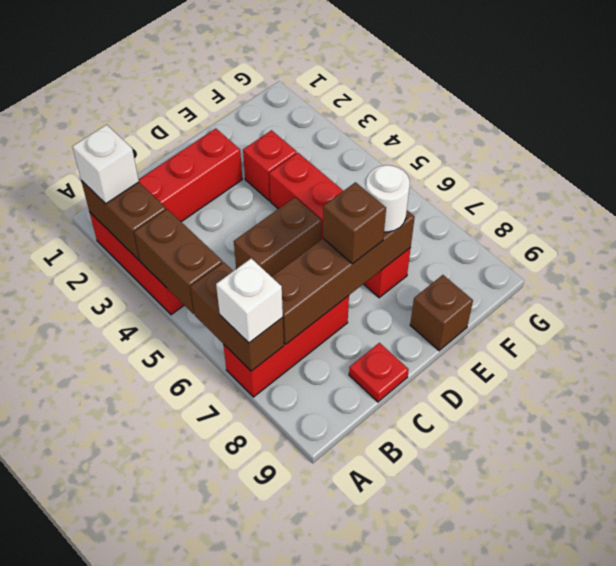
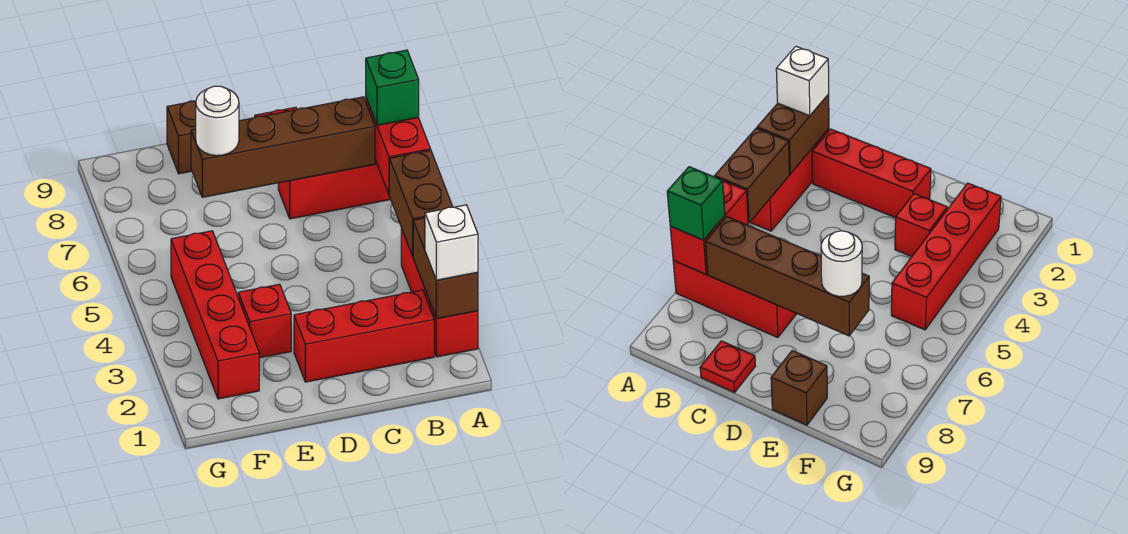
brown brick A6:A7 level 2 -> red brick A6:A7 level 2
white brick A7 level 3 -> green brick A7 level 3
brown brick C5:D5 level 1 -> none
brown brick D7 level 3 -> none
red brick E4:E7 level 1 -> red brick F2:F5 level 1

